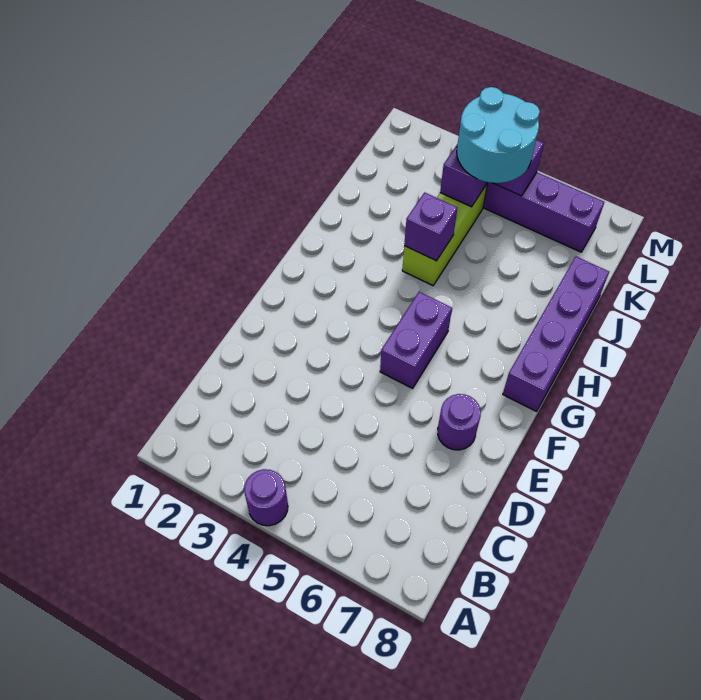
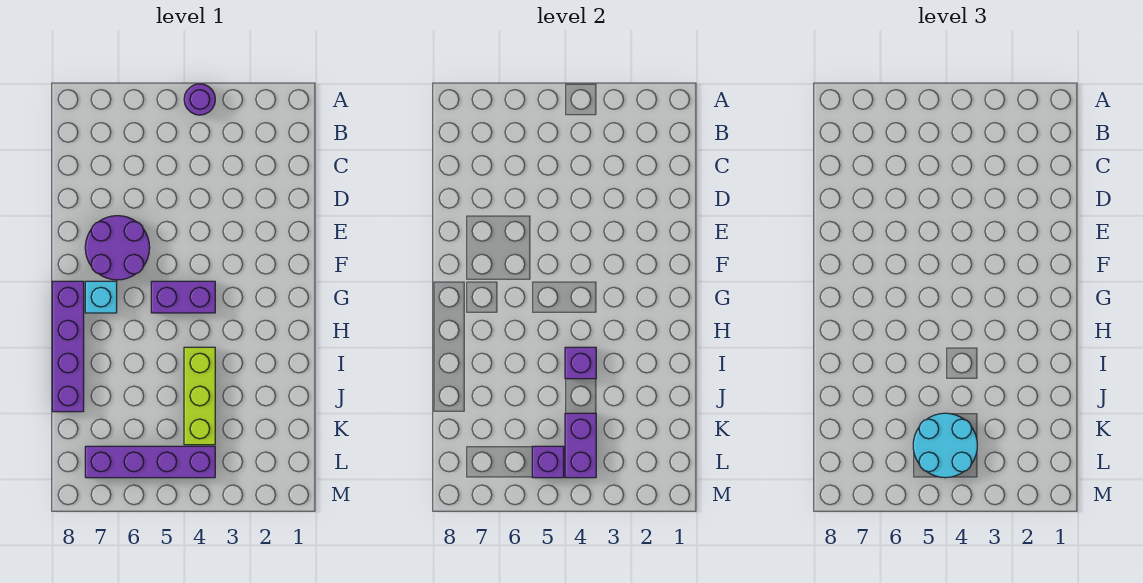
purple round brick E7 level 1 -> purple round brick E6:F7 level 1
purple brick F5:G5 level 1 -> purple brick G4:G5 level 1
none -> cyan brick G7 level 1

